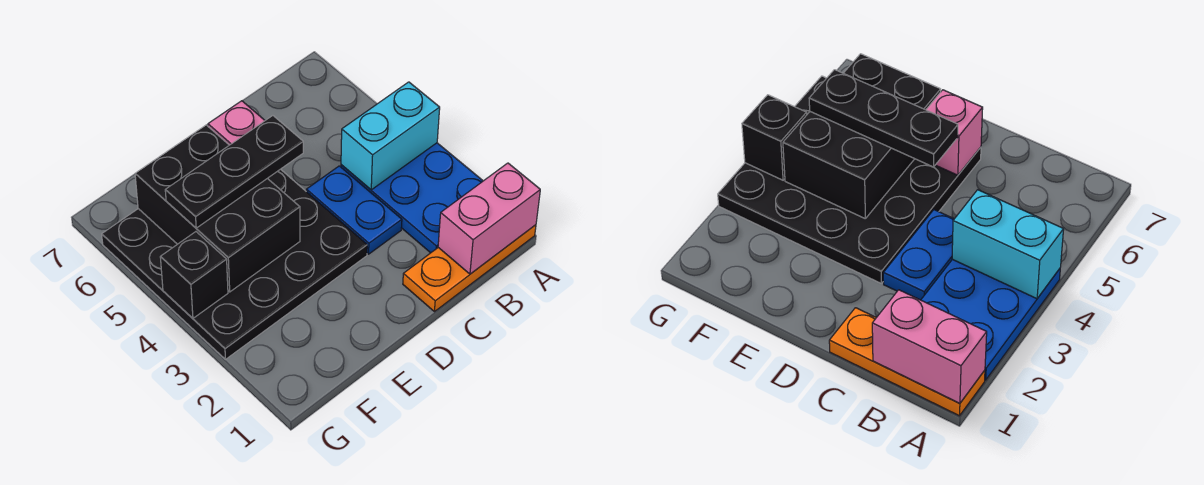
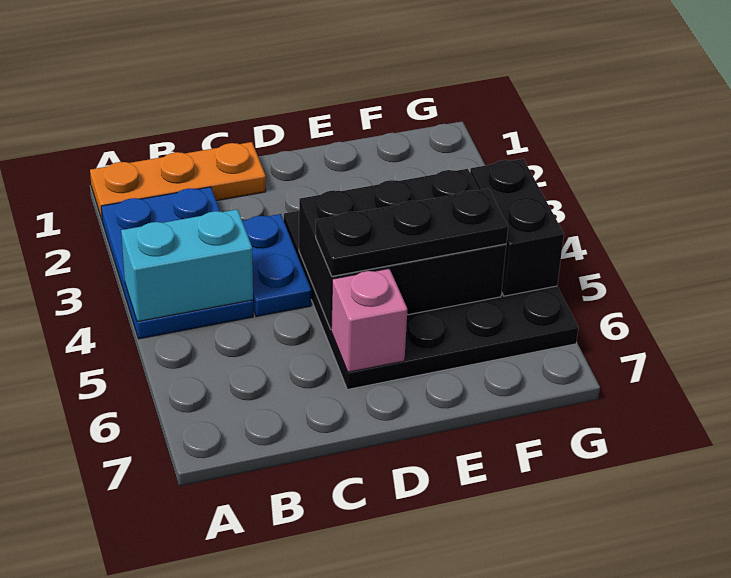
pink brick A1:B1 level 2 -> none
black brick E4:F6 level 2 -> black brick D4:F5 level 2
black brick G4 level 2 -> black brick G4:G5 level 2

